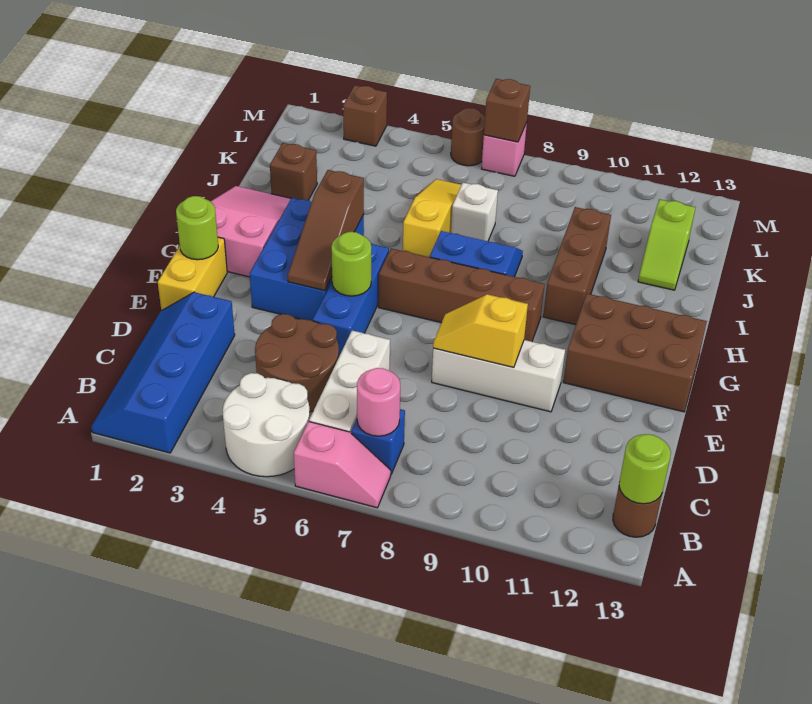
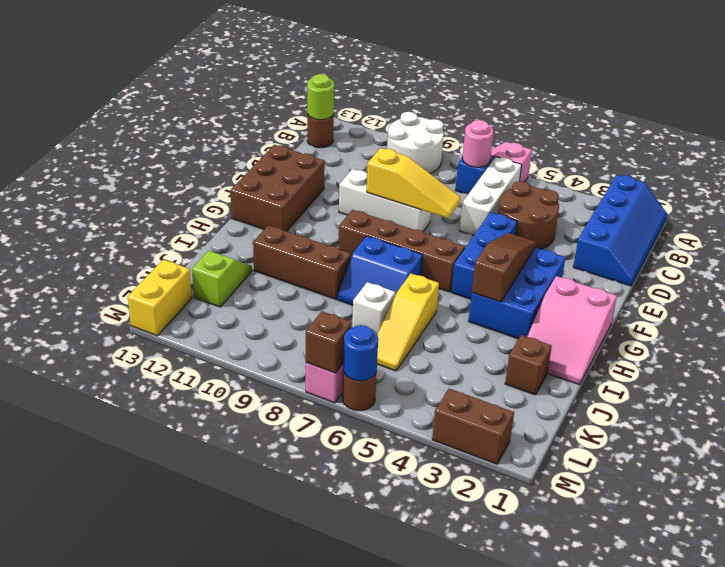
white round brick A4:B5 level 1 -> white round brick A9:B10 level 1
yellow brick E1:F1 level 1 -> yellow brick L13:M13 level 1
yellow slope E8:E9 level 2 top 9 -> yellow slope E7:E9 level 2 top 9
lime round brick F1 level 2 -> none
lime round brick F5 level 2 -> none
brown brick F11:G13 level 1 -> brown brick E12:G13 level 1
brown brick H10:J10 level 1 -> brown brick I9:I11 level 1
brown brick M3 level 1 -> brown brick M2:M3 level 1
none -> blue round brick M6 level 2

